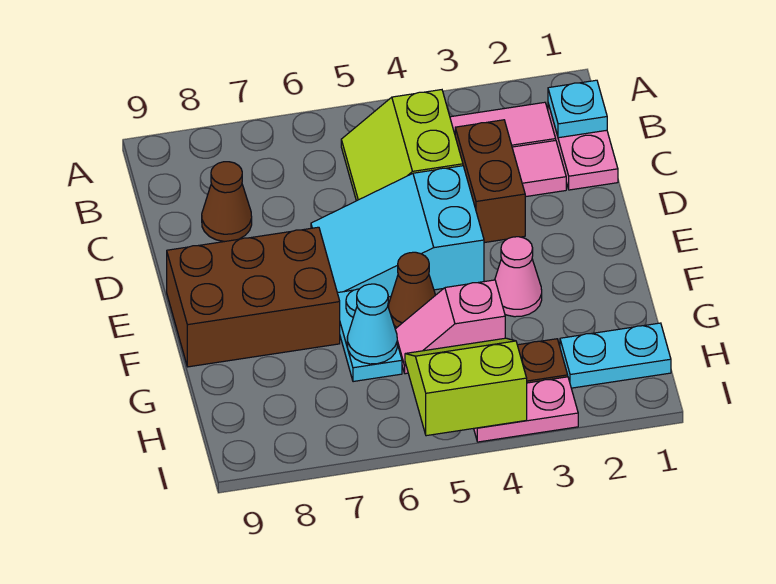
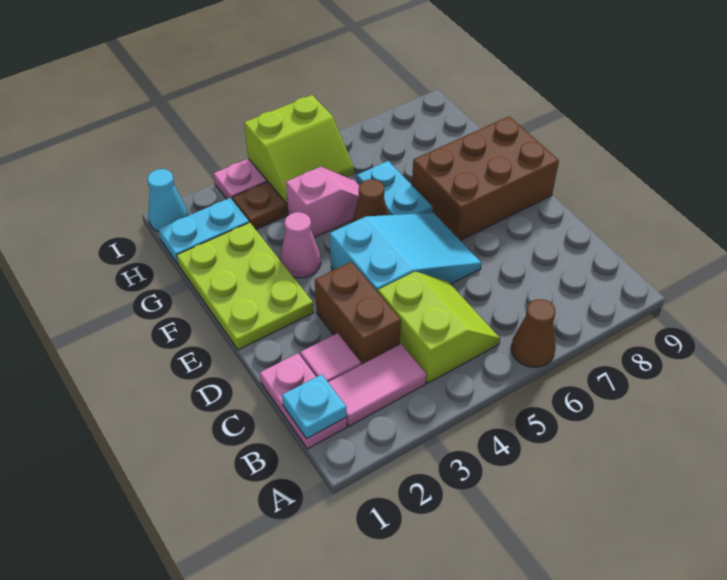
brown cone C8 level 1 -> brown cone A6 level 1
none -> lime plate E1:G2 level 1
cyan cone G6 level 2 -> cyan cone I1 level 1

